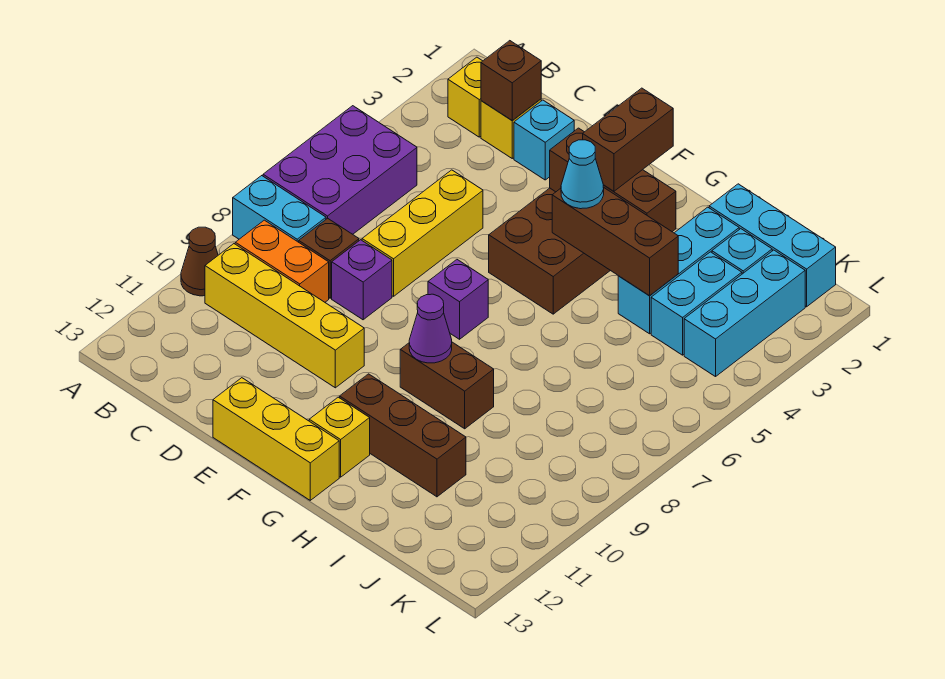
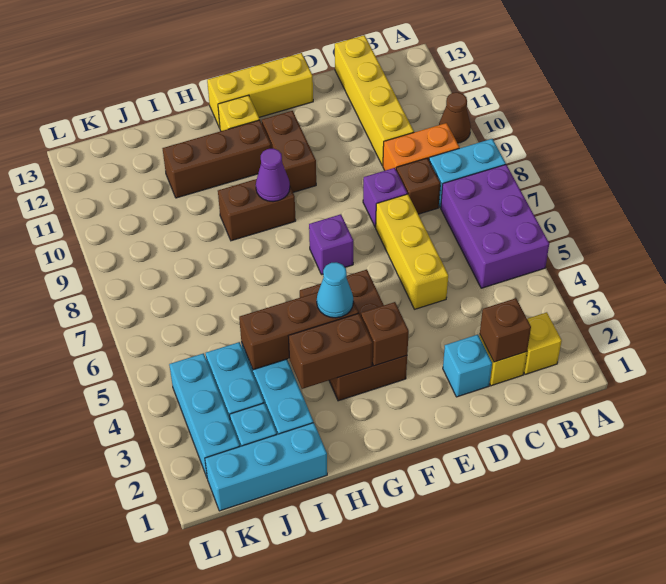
yellow brick B10:E10 level 1 -> yellow brick C10:C13 level 1
brown brick G2:G3 level 3 -> brown brick F10:F11 level 1

